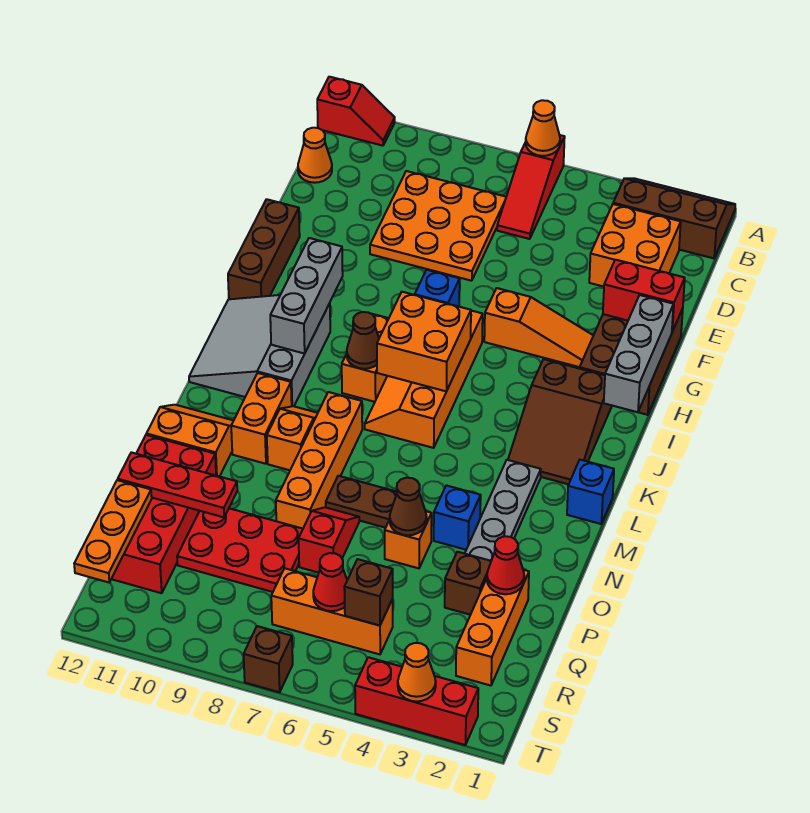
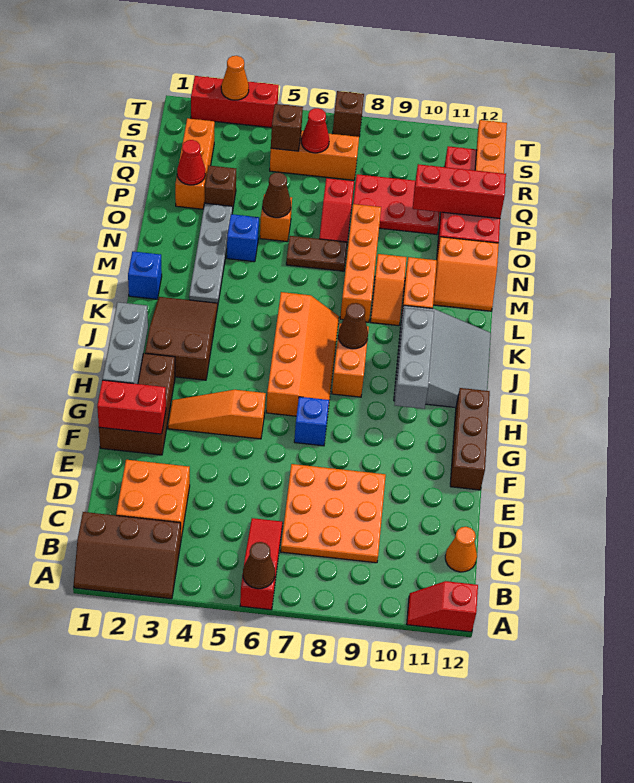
orange cone A6 level 2 -> brown cone A6 level 2
orange brick I6:J7 level 2 -> none
red plate P10:P12 level 2 -> red brick P10:P12 level 2

